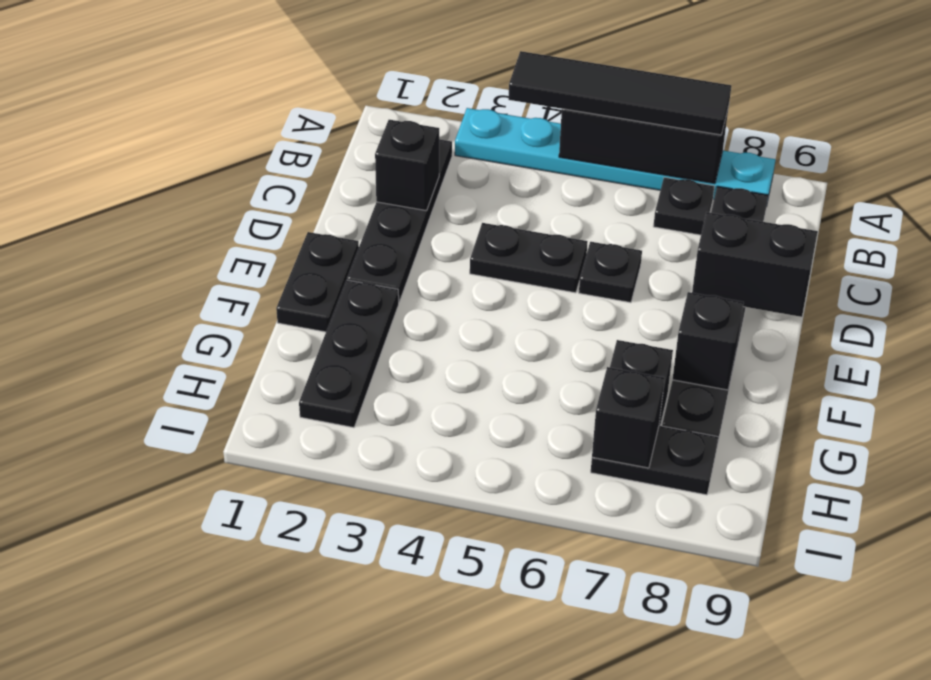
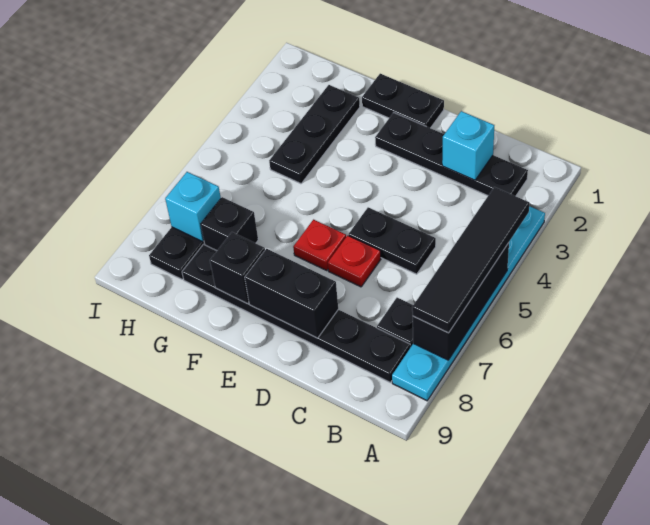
black brick C2 level 2 -> cyan brick C2 level 2
black plate D4:D5 level 1 -> black plate C5:D5 level 1
black plate D6 level 1 -> red plate D6 level 1
black brick D8:D9 level 2 -> black brick D8:E8 level 2
none -> red plate E6 level 1
black plate F2:H2 level 1 -> black plate G2:G4 level 1
black brick H7 level 2 -> cyan brick H7 level 2

